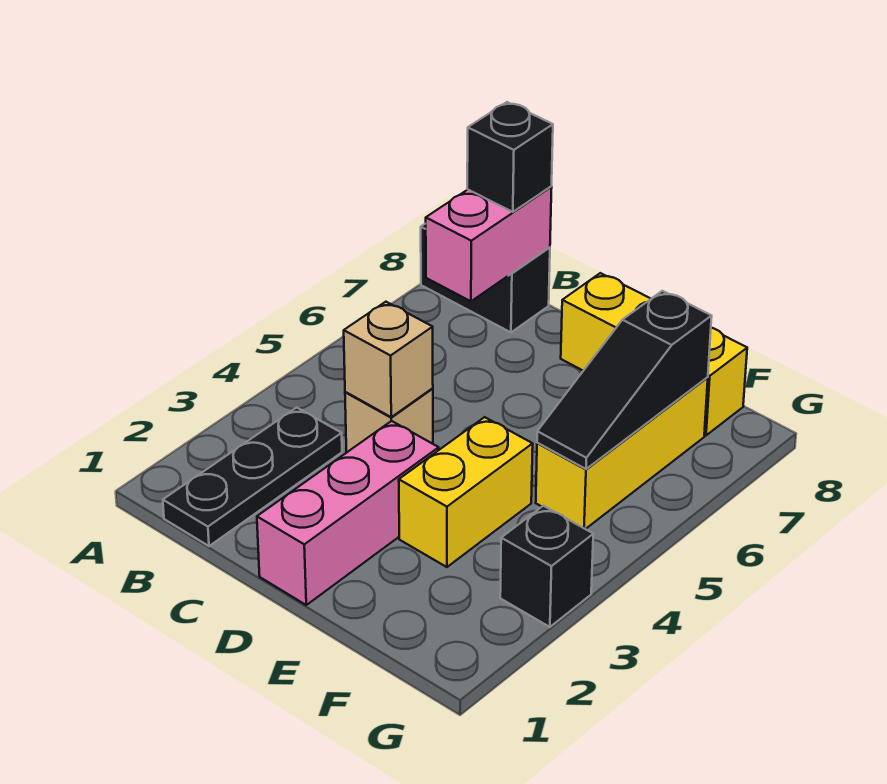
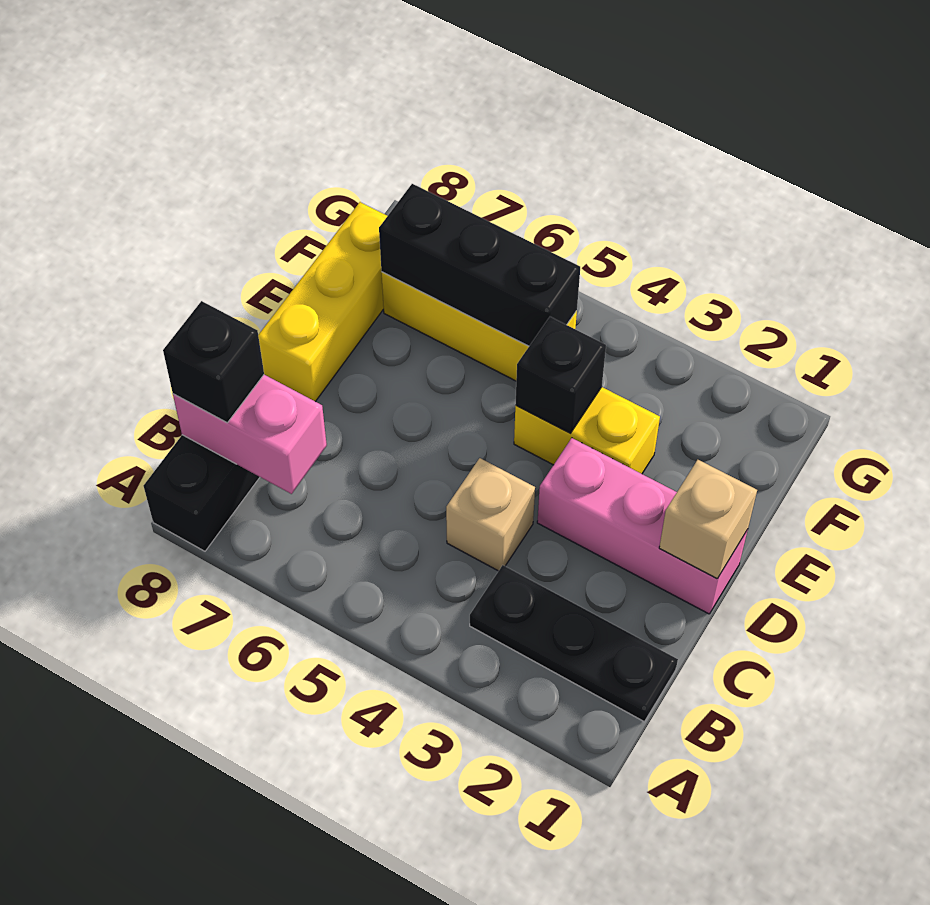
tan brick C4 level 2 -> tan brick D1 level 2
black slope F5:F7 level 2 top 7 -> black brick F5:F7 level 2
black brick G3 level 1 -> black brick E4 level 2

